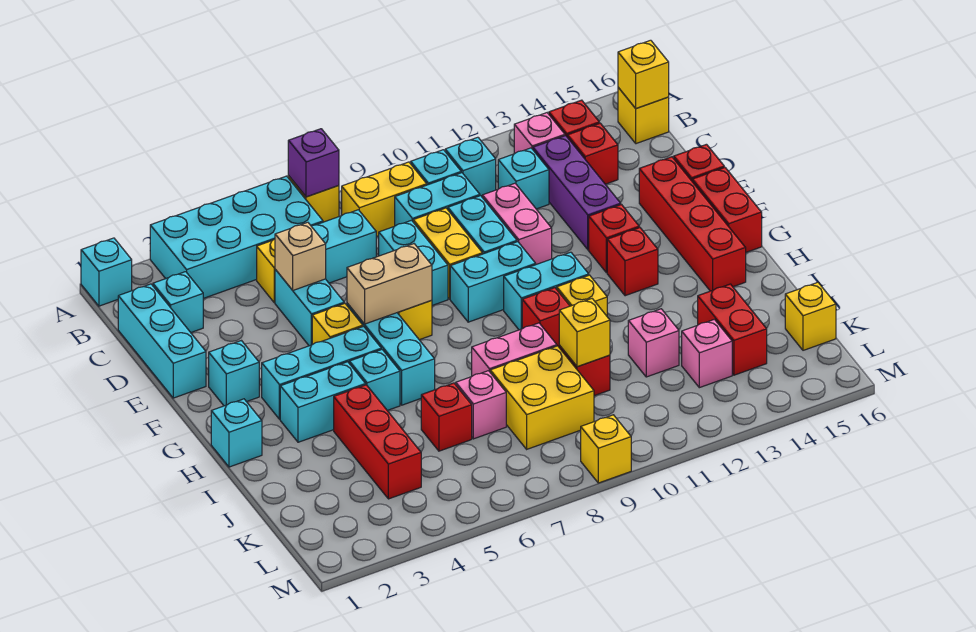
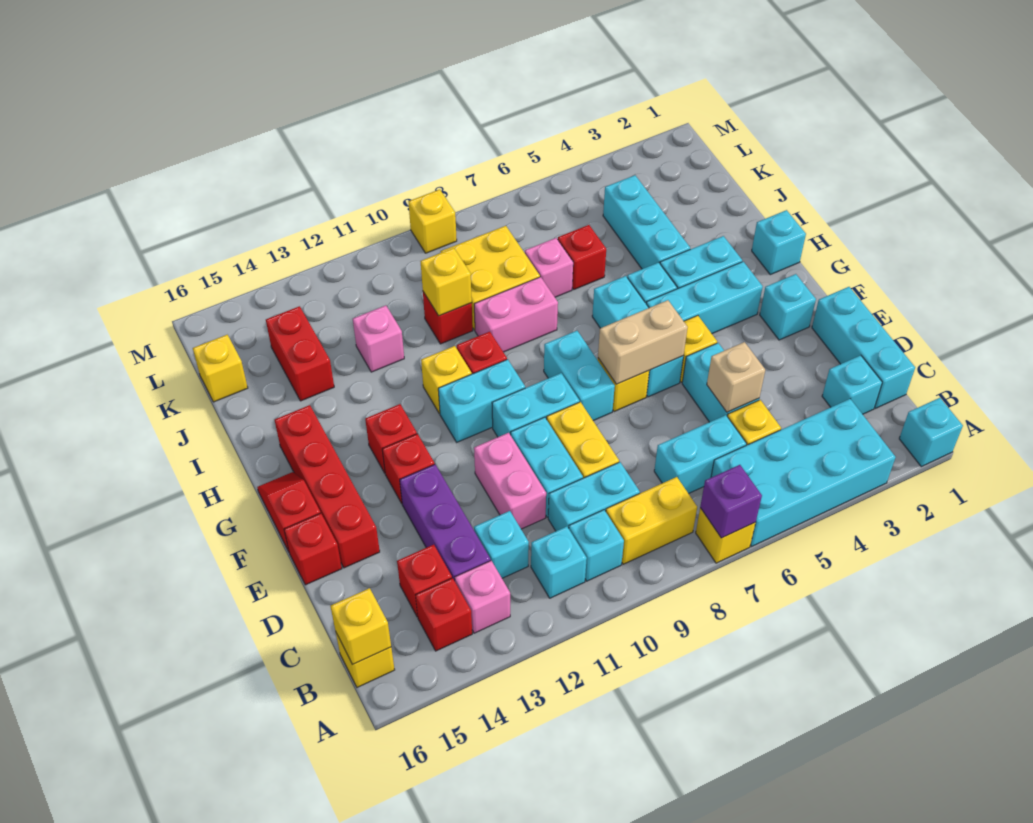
cyan brick D8:E8 level 1 -> cyan brick F8:G8 level 1
red brick F16:G16 level 1 -> red slope F16:G16 level 1 top F
red brick I4:K4 level 1 -> cyan brick I4:K4 level 1
pink brick K13 level 1 -> none

